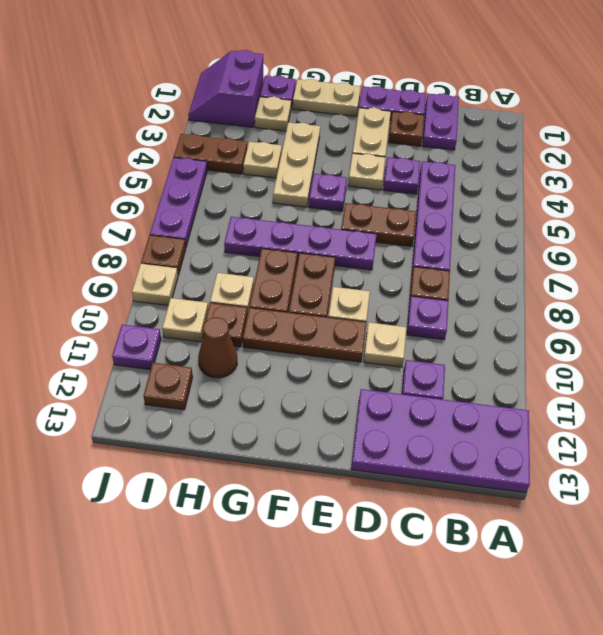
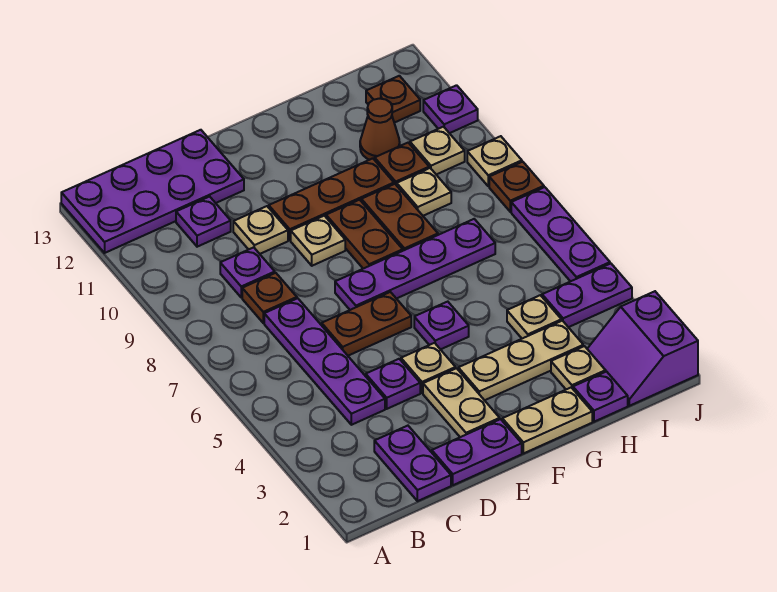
brown plate D2 level 1 -> none
tan plate G3:G5 level 1 -> tan plate F3:H3 level 1
purple slope I1:J2 level 1 top I -> purple slope I1:J2 level 1 top J
brown plate I4:J4 level 1 -> purple plate I4:J4 level 1

